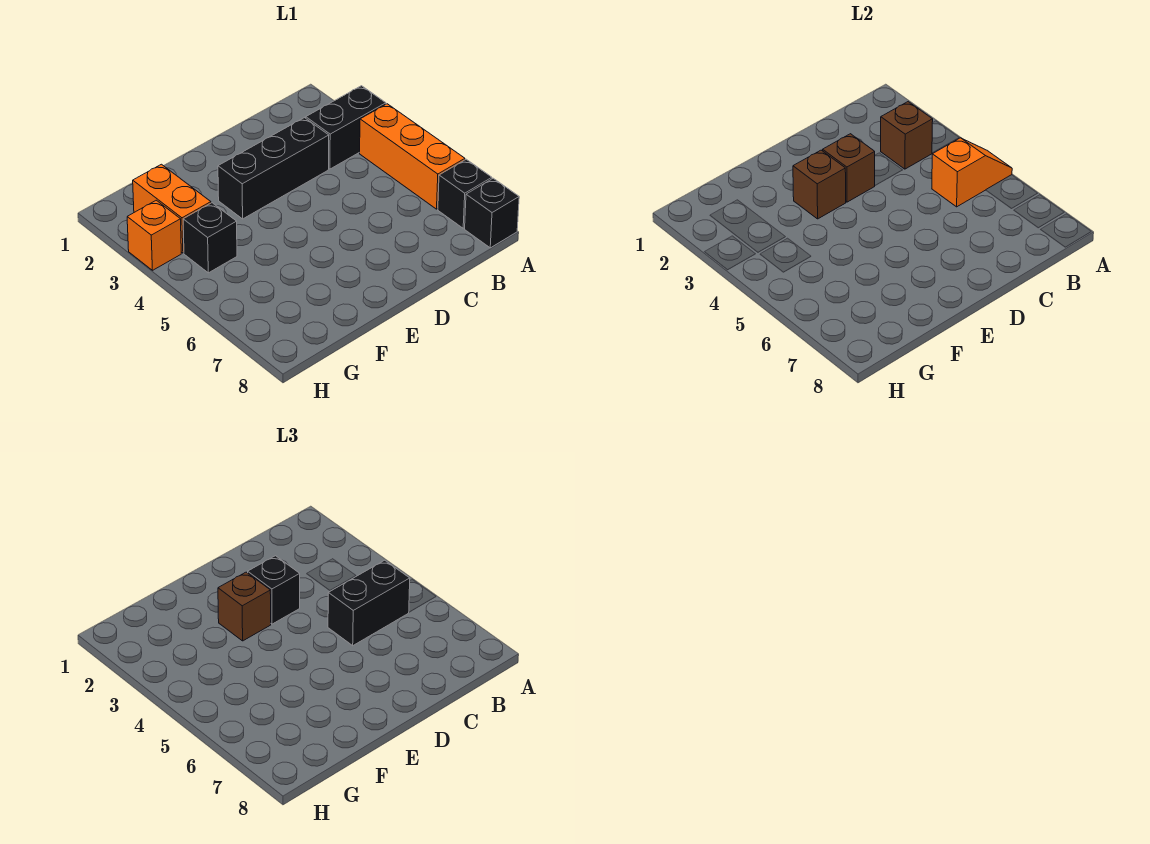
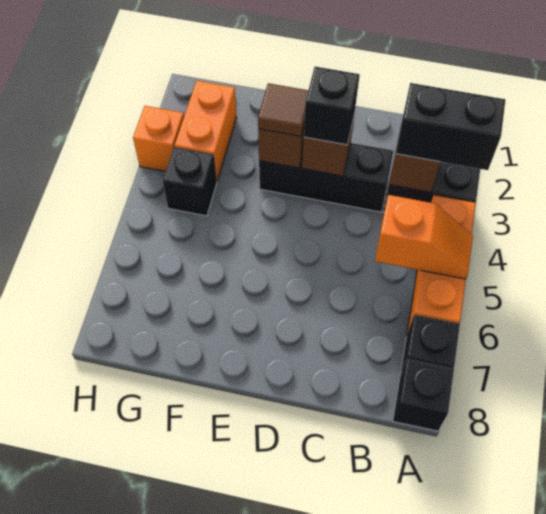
black brick B5:C5 level 3 -> black brick A3:B3 level 3
brown brick E3 level 3 -> brown tile E3 level 3

